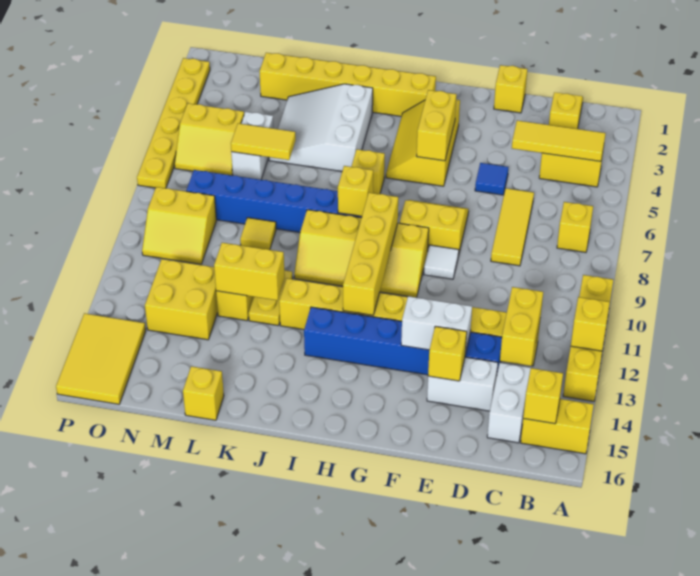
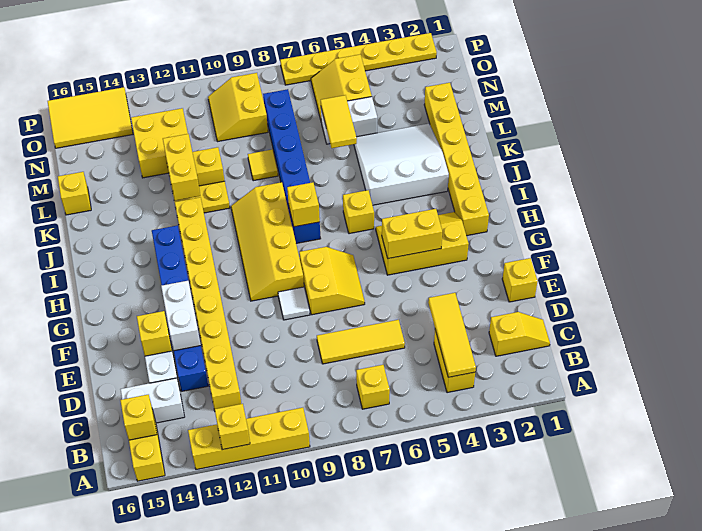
yellow brick C12:C13 level 2 -> none
blue tile E5 level 1 -> none
yellow brick H9:H12 level 2 -> none

